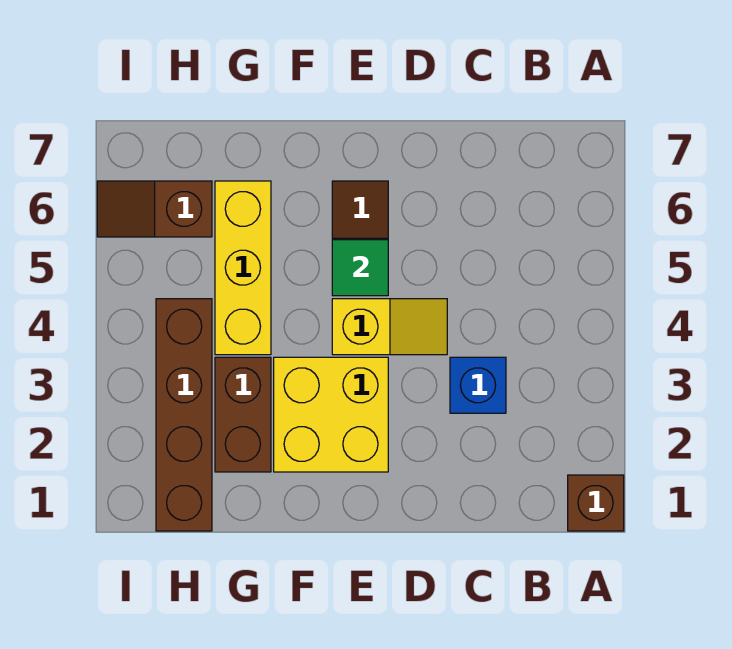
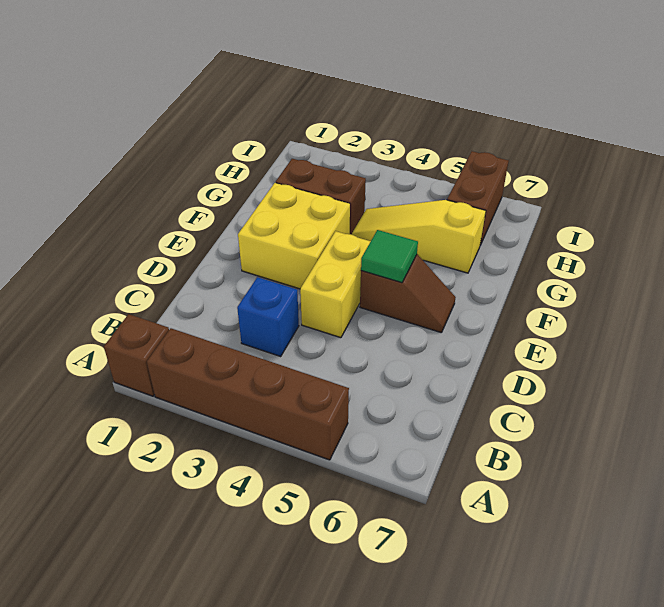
yellow slope D4:E4 level 1 top E -> yellow brick D4:E4 level 1
yellow brick G4:G6 level 1 -> yellow slope G4:G6 level 1 top 6
brown brick H1:H4 level 1 -> brown brick A2:A5 level 1
brown slope H6:I6 level 1 top H -> brown brick H6:I6 level 1

